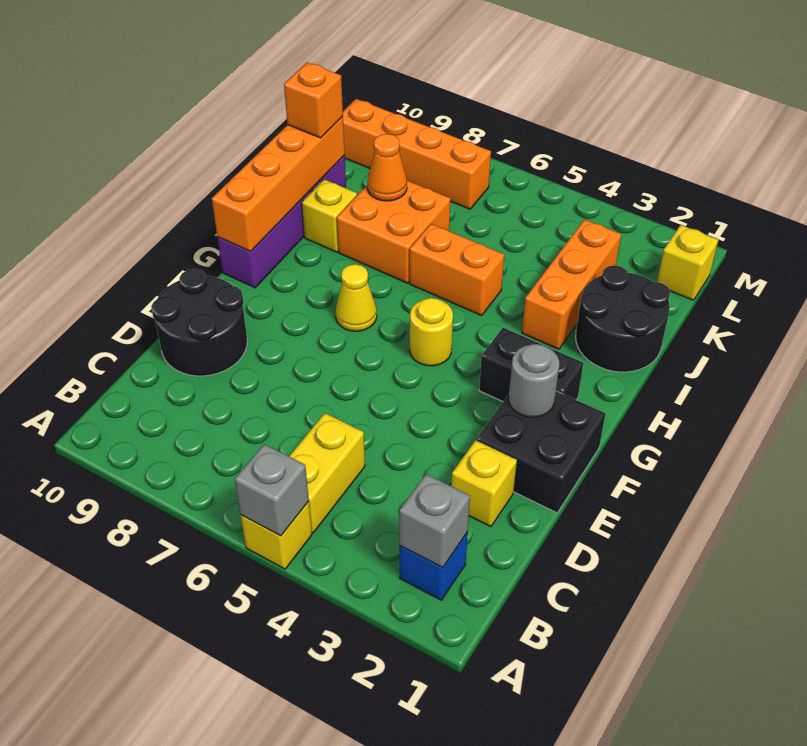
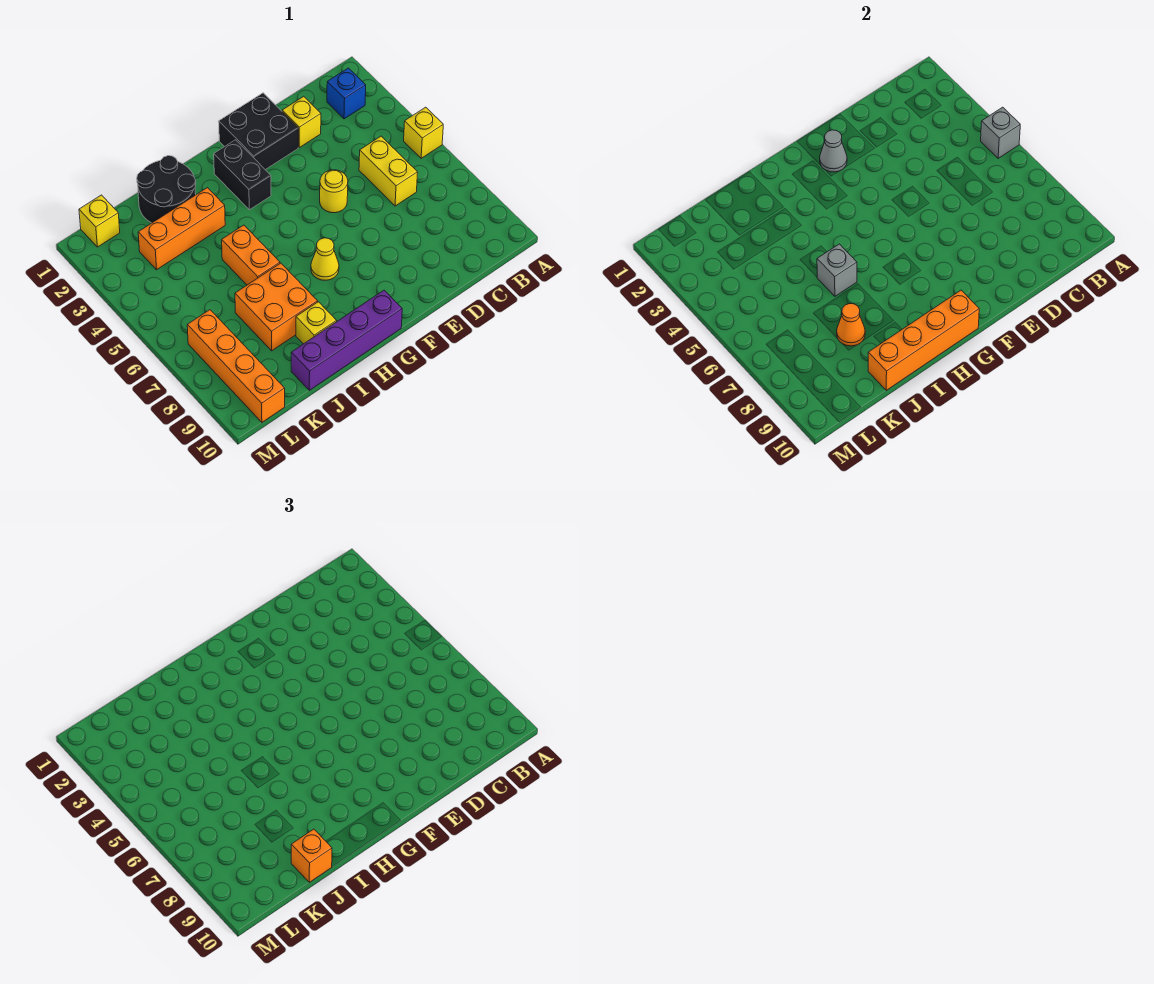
grey brick B2 level 2 -> grey brick I6 level 2
yellow brick B5:C5 level 1 -> yellow brick C5:C6 level 1
black round brick D9:E10 level 1 -> none
grey round brick F2 level 2 -> grey cone F2 level 2
yellow round brick G5 level 1 -> yellow round brick E5 level 1

